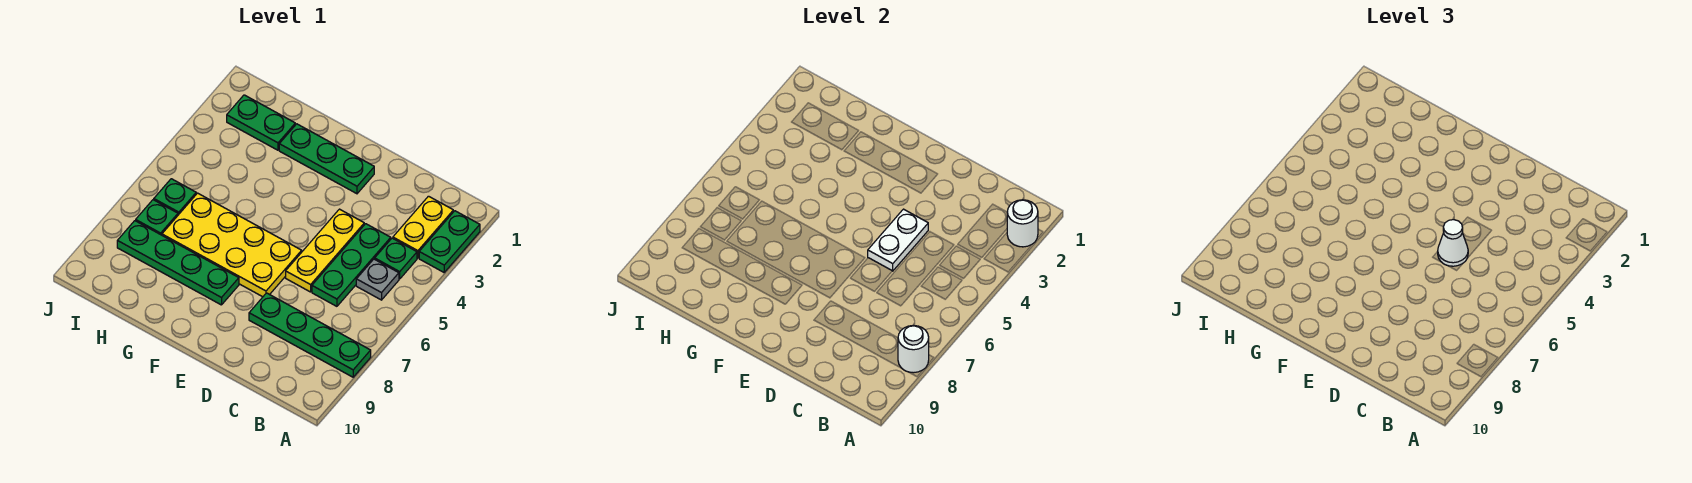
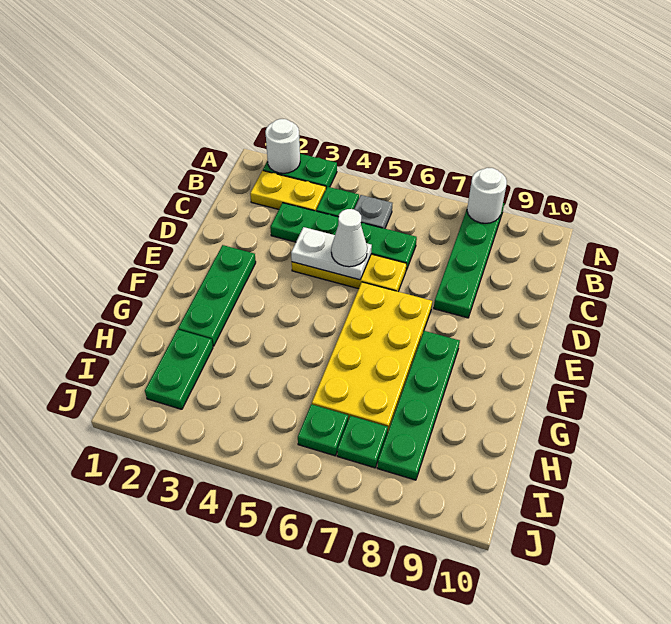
green plate C4:C6 level 1 -> green plate C3:C6 level 1

